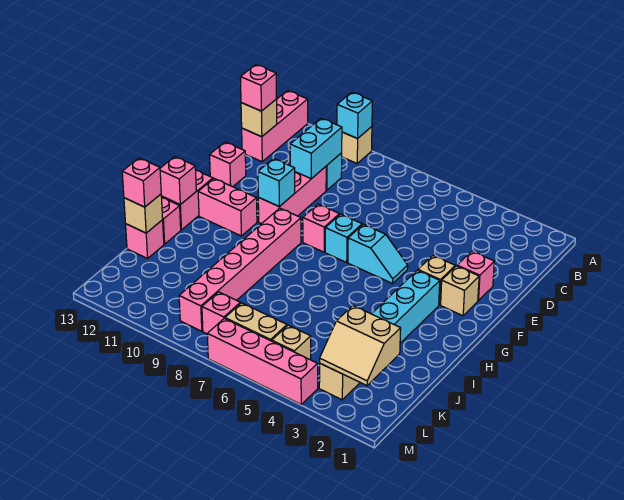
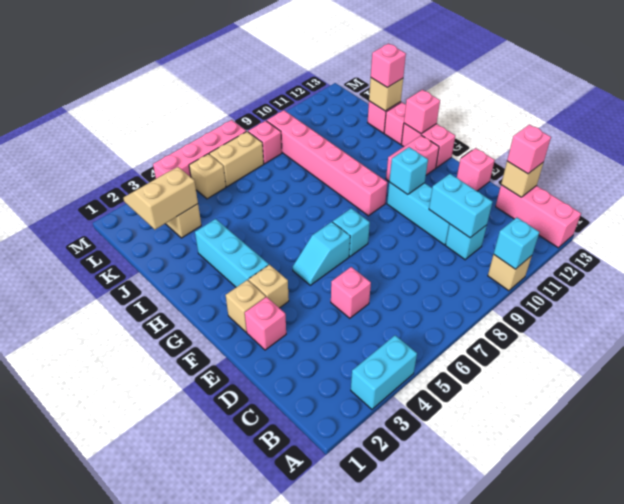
none -> cyan brick A3:A4 level 1
pink brick D10:F10 level 1 -> cyan brick D10:F10 level 1
pink brick F8 level 1 -> pink brick D5 level 1

